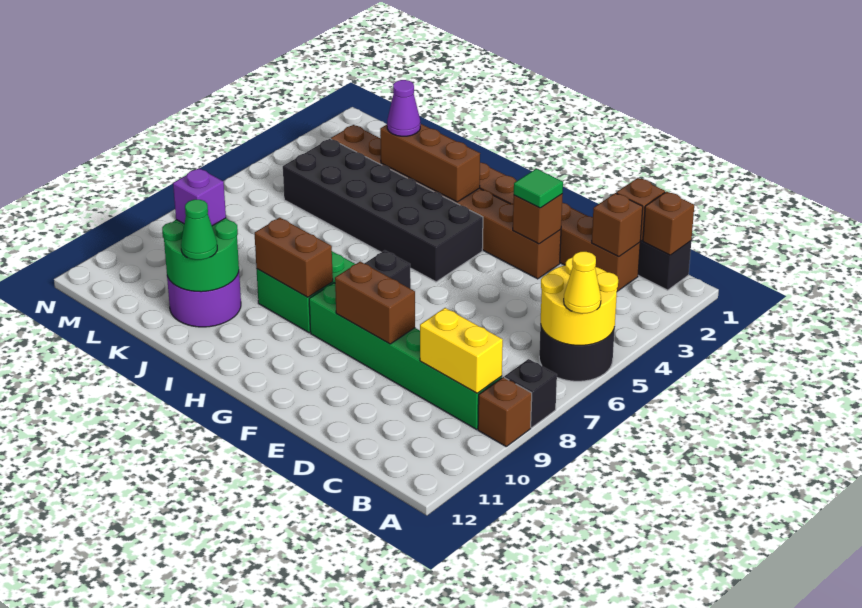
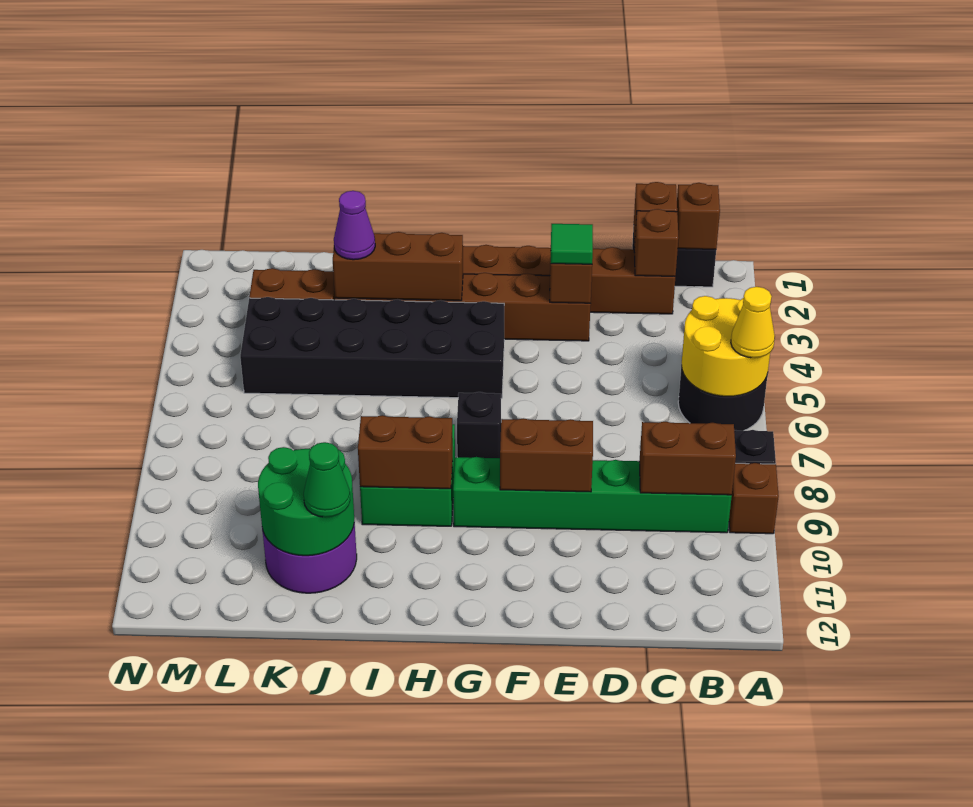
yellow brick B9:C9 level 2 -> brown brick B9:C9 level 2
purple brick K10 level 3 -> none

